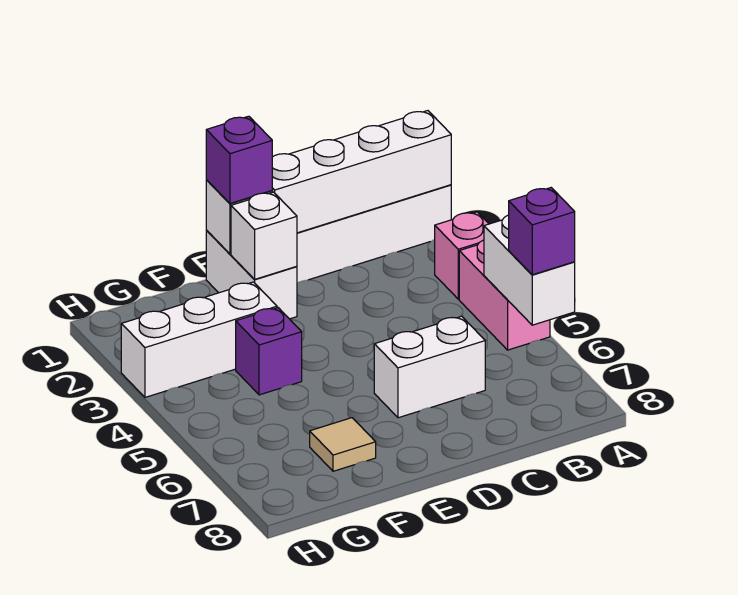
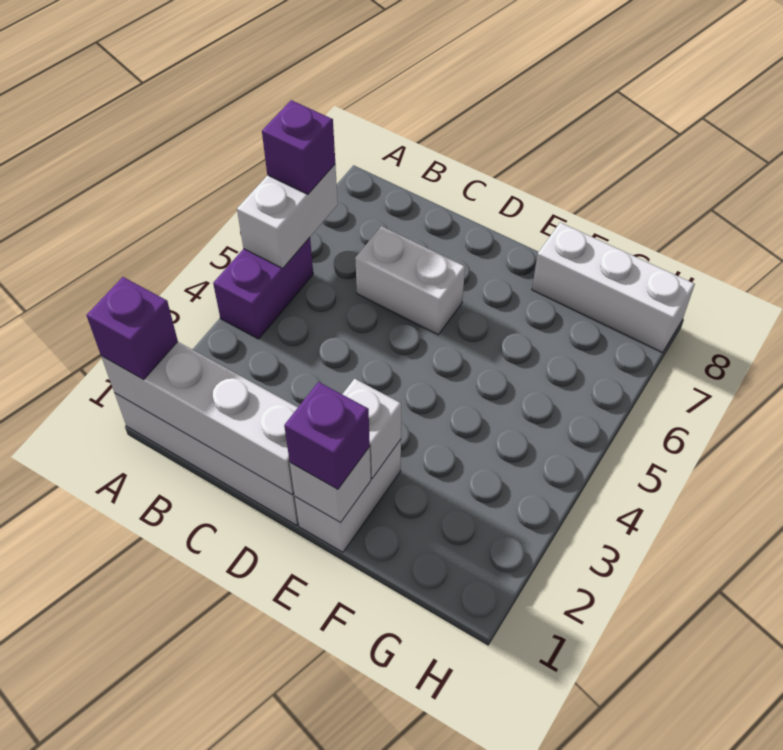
pink brick A3 level 1 -> none
pink brick A4:A5 level 1 -> purple brick A4:A5 level 1
white brick F3:H3 level 1 -> white brick F8:H8 level 1
purple brick F4 level 1 -> purple brick A1 level 3
tan tile F7 level 1 -> none

